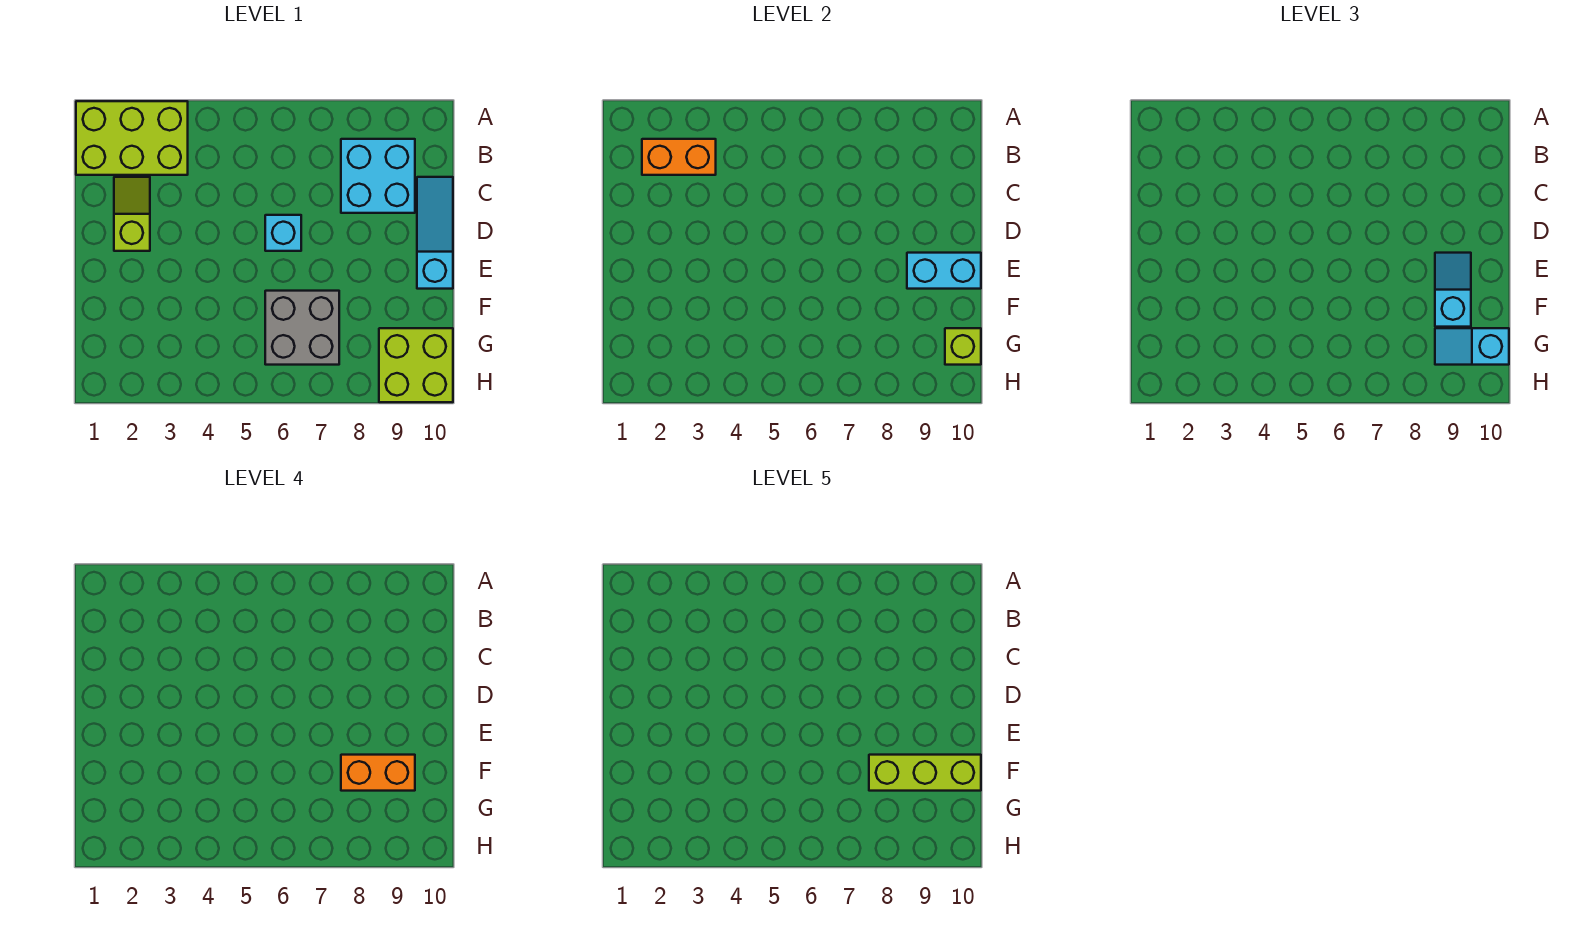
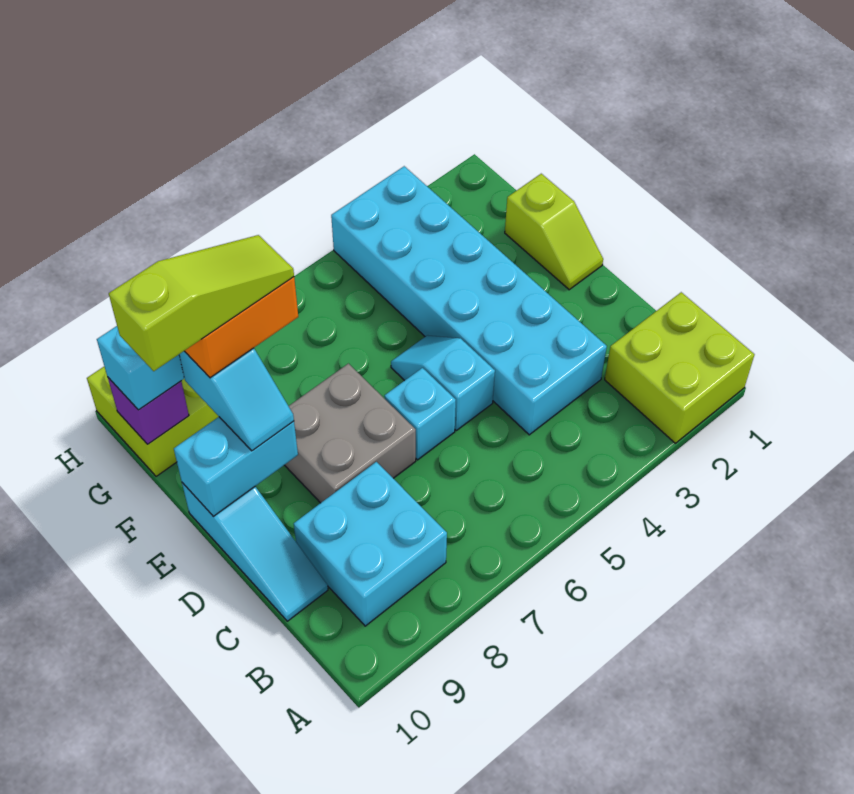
lime brick A1:B3 level 1 -> lime brick A1:B2 level 1
orange brick B2:B3 level 2 -> none
lime slope C2:D2 level 1 top D -> lime slope E1:F1 level 1 top F
none -> cyan brick C3:H4 level 1
none -> cyan slope D5:E5 level 1 top D
grey brick F6:G7 level 1 -> grey brick D7:E8 level 1
lime brick F8:F10 level 5 -> lime slope F8:F10 level 5 top 10
lime brick G10 level 2 -> purple brick G10 level 2

